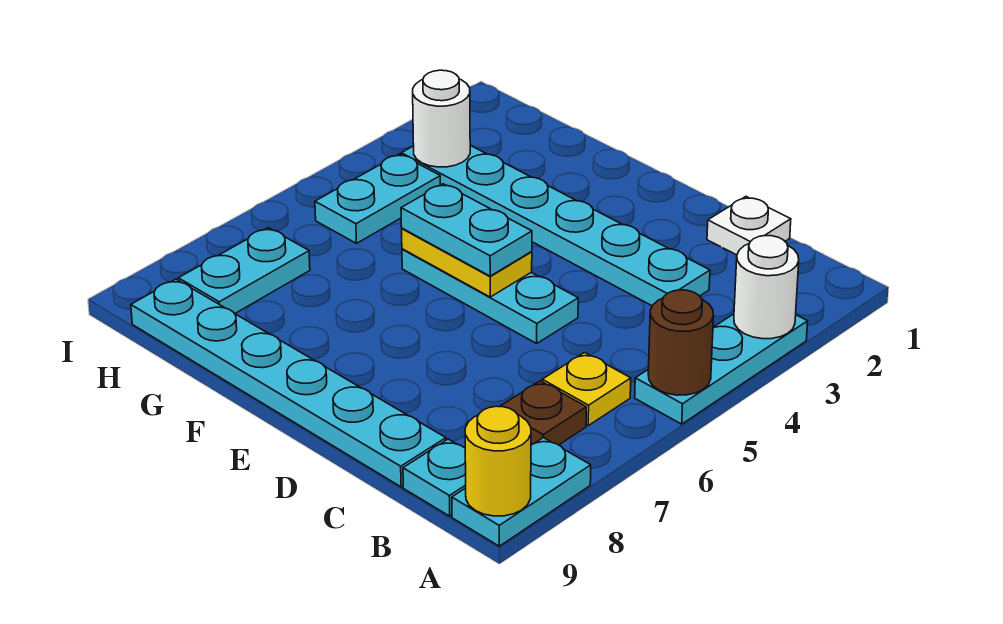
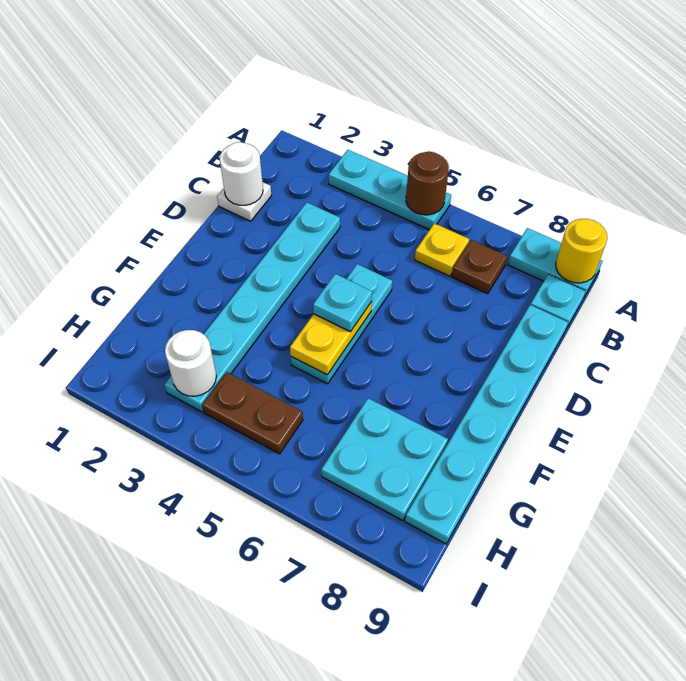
white round brick A3 level 2 -> white round brick C1 level 2
cyan plate E5:F5 level 3 -> cyan plate E5 level 3
cyan plate H4:H5 level 1 -> brown plate H4:H5 level 1
cyan plate H7:H8 level 1 -> cyan plate G7:H8 level 1

